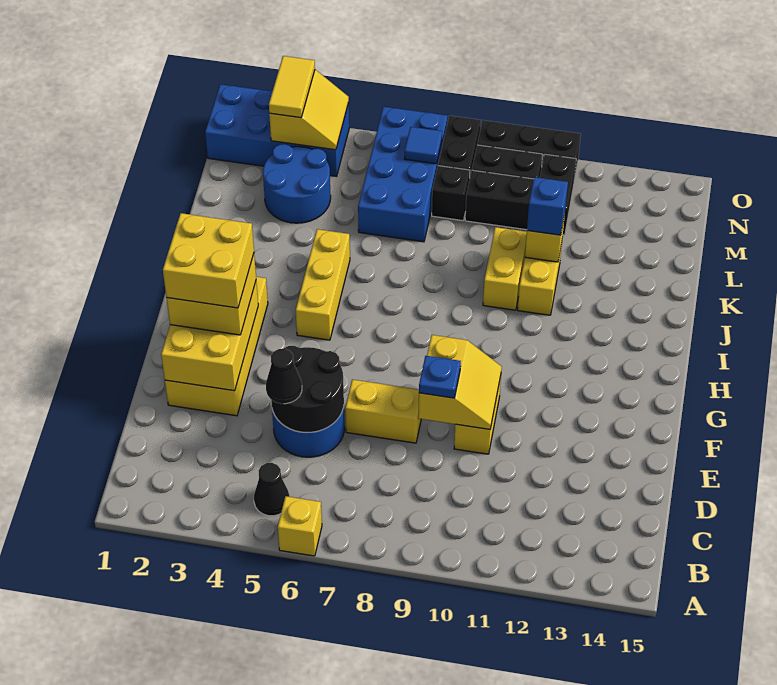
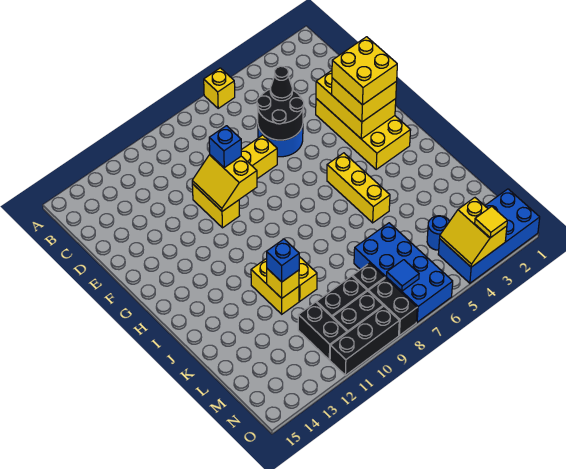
black cone B5 level 1 -> none
blue plate E9 level 3 -> blue brick E9 level 3
blue round brick L3:M4 level 1 -> blue round brick M4 level 1
yellow tile N3:O3 level 3 -> yellow tile O3 level 3

